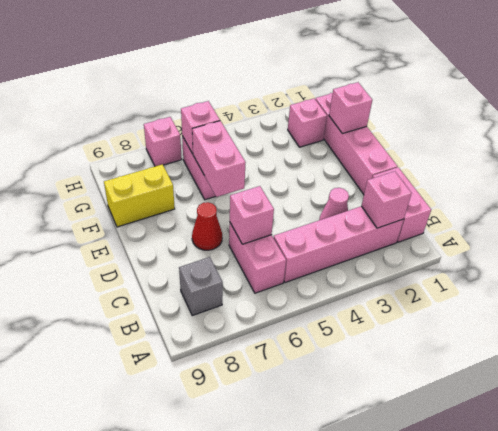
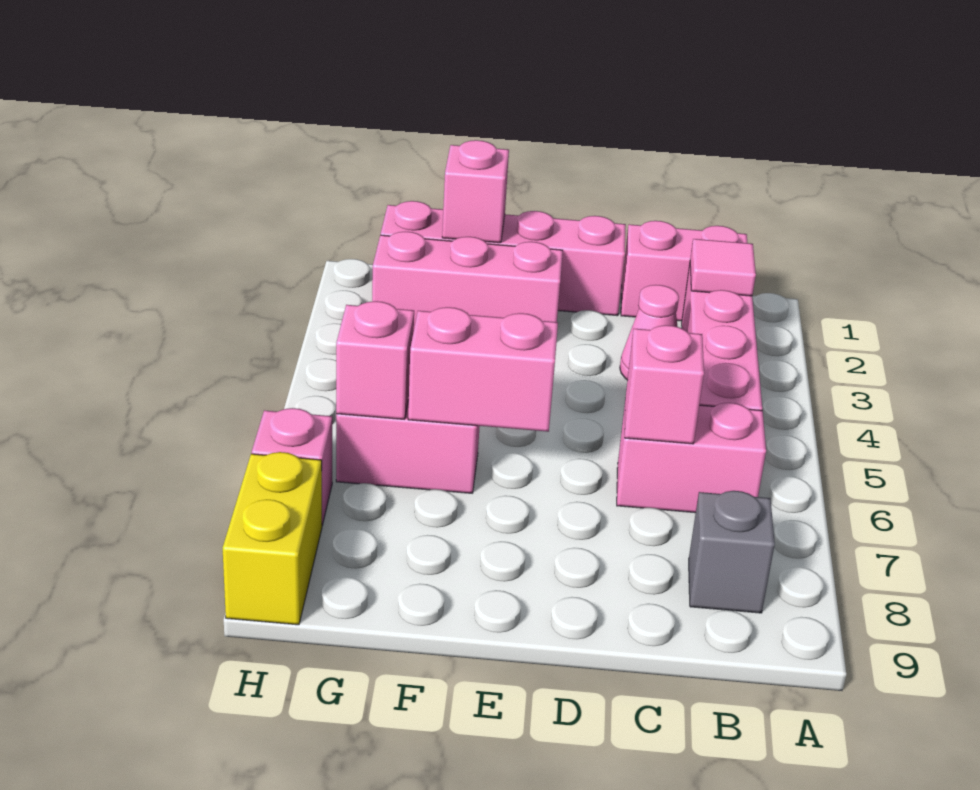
pink brick B2 level 2 -> pink tile B2 level 2
red cone D7 level 1 -> none
yellow brick F8:F9 level 1 -> yellow brick H8:H9 level 1
pink brick G2 level 1 -> pink brick E2:G2 level 1

